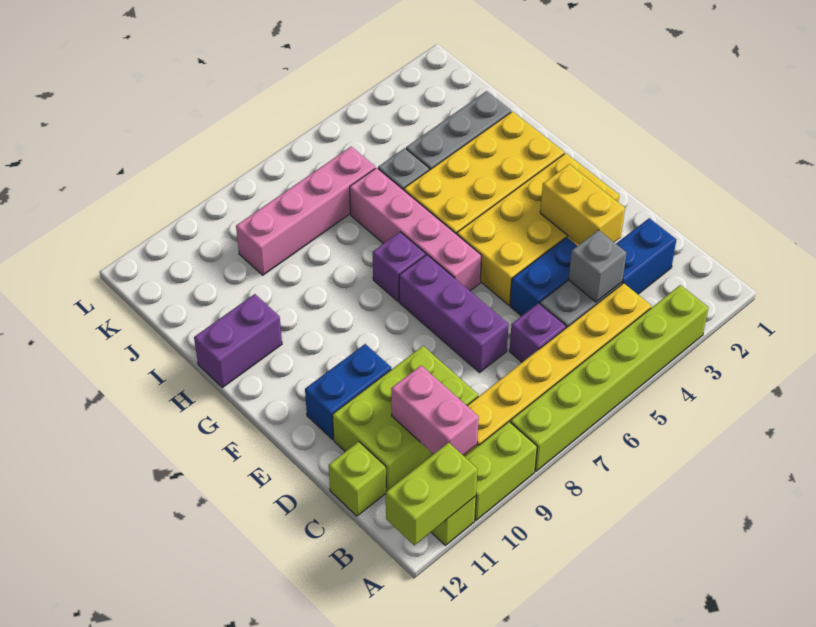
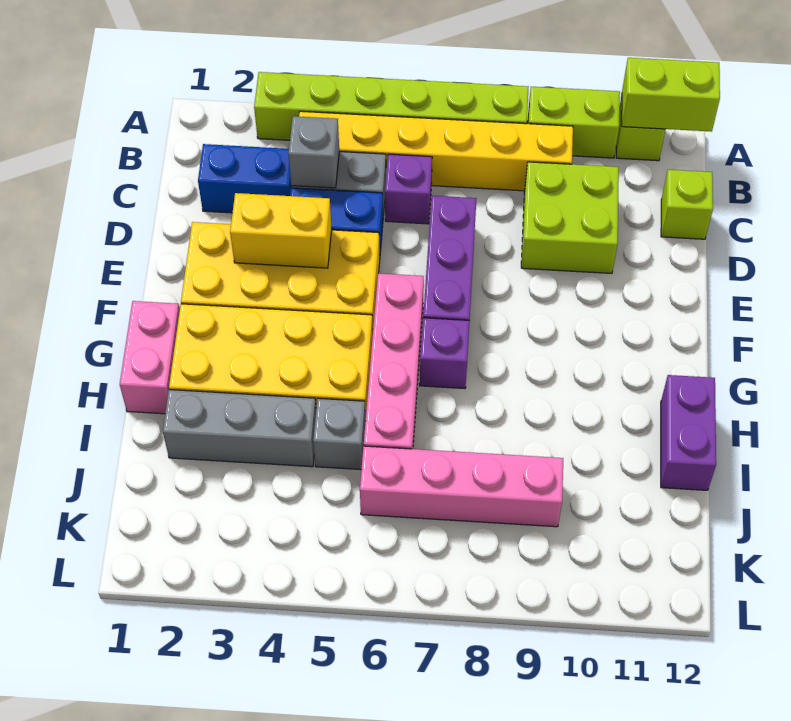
pink brick B10:C10 level 2 -> pink brick G1:H1 level 1
lime brick C9:D11 level 1 -> lime brick C9:D10 level 1
yellow brick D3:E3 level 2 -> yellow brick E3:E4 level 2
blue brick E10:E11 level 1 -> none
purple brick H11:H12 level 1 -> purple brick H12:I12 level 1

